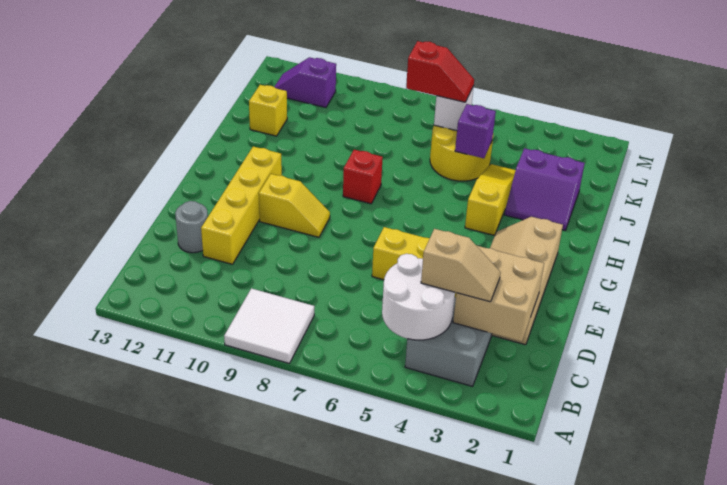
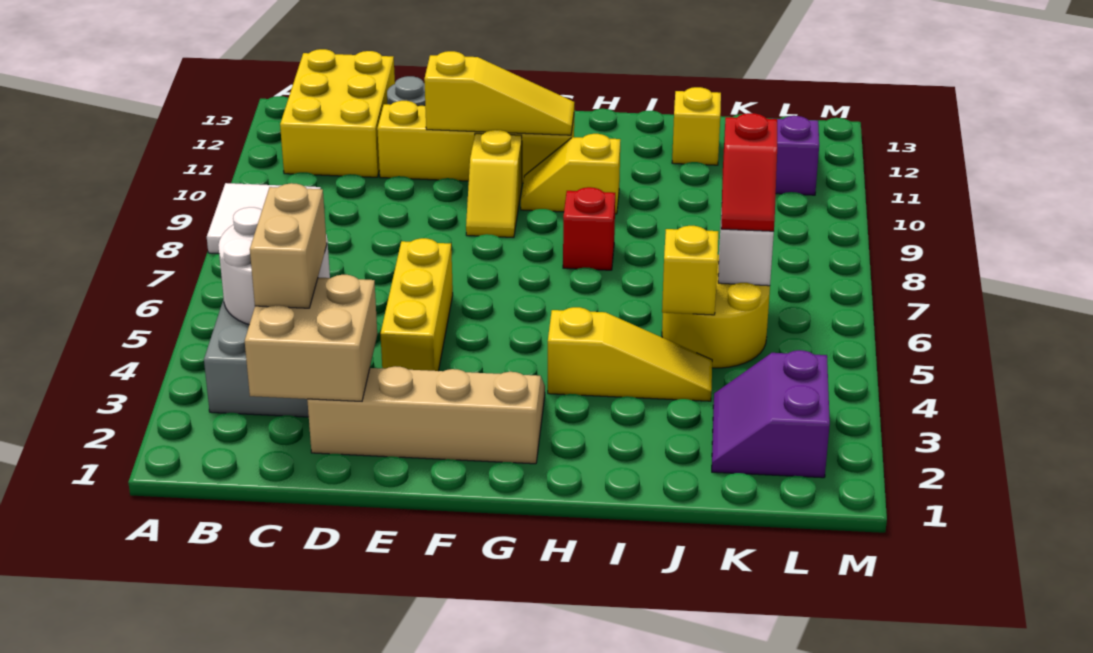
none -> yellow brick B11:C13 level 1
tan slope C3:C4 level 3 top 4 -> tan brick C3:C4 level 3
none -> yellow slope E11:G11 level 2 top E
none -> yellow slope G10:H10 level 1 top H
purple slope I2:J3 level 1 top J -> purple slope K2:L3 level 1 top L
purple brick J5 level 2 -> yellow brick J5 level 2

